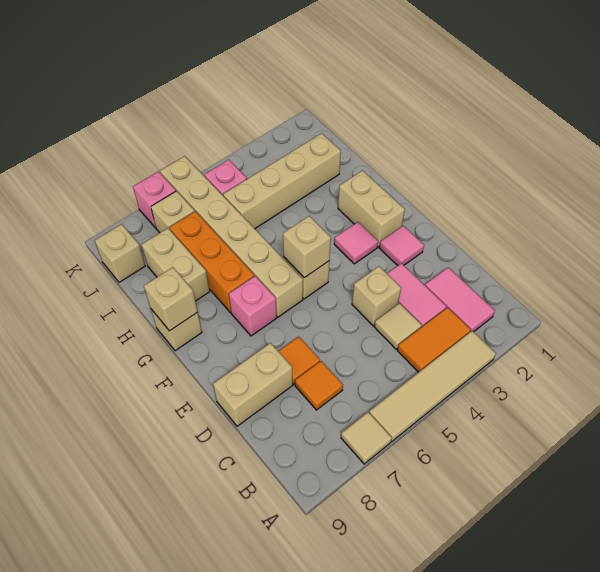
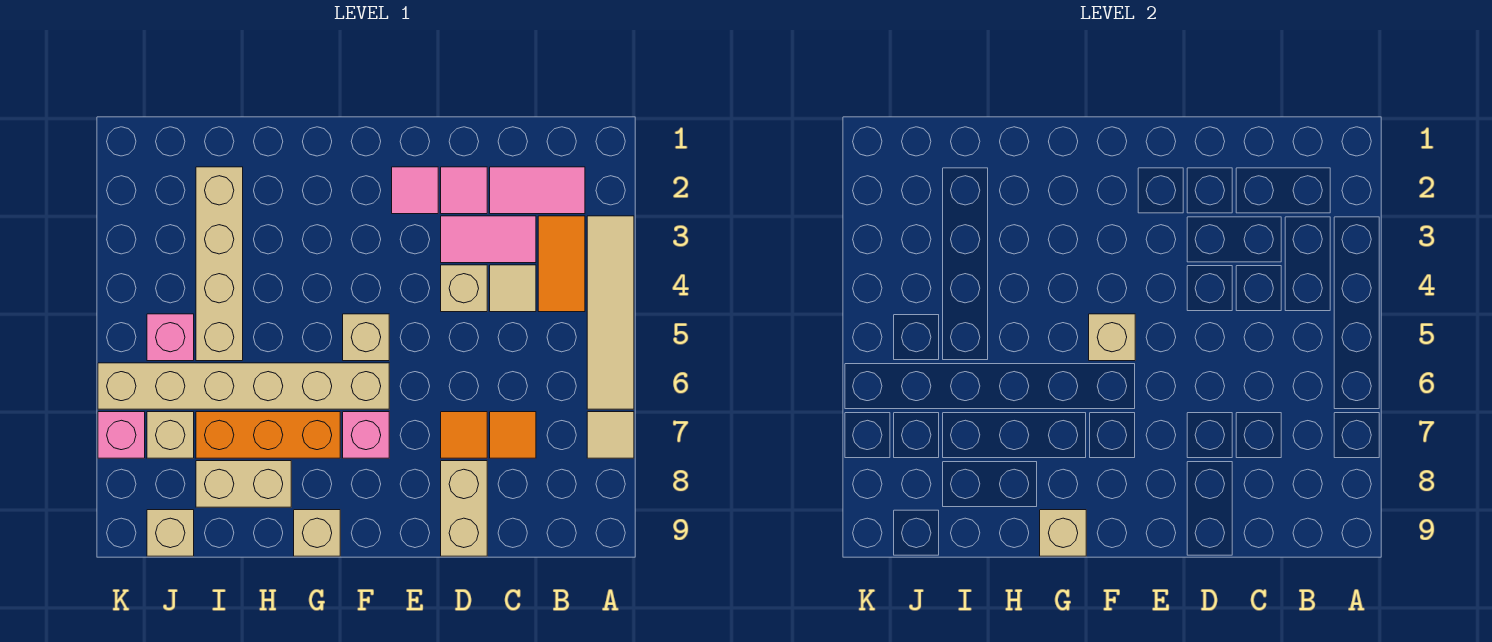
tan brick F2:G2 level 1 -> none
pink tile F3 level 1 -> pink tile D2 level 1

